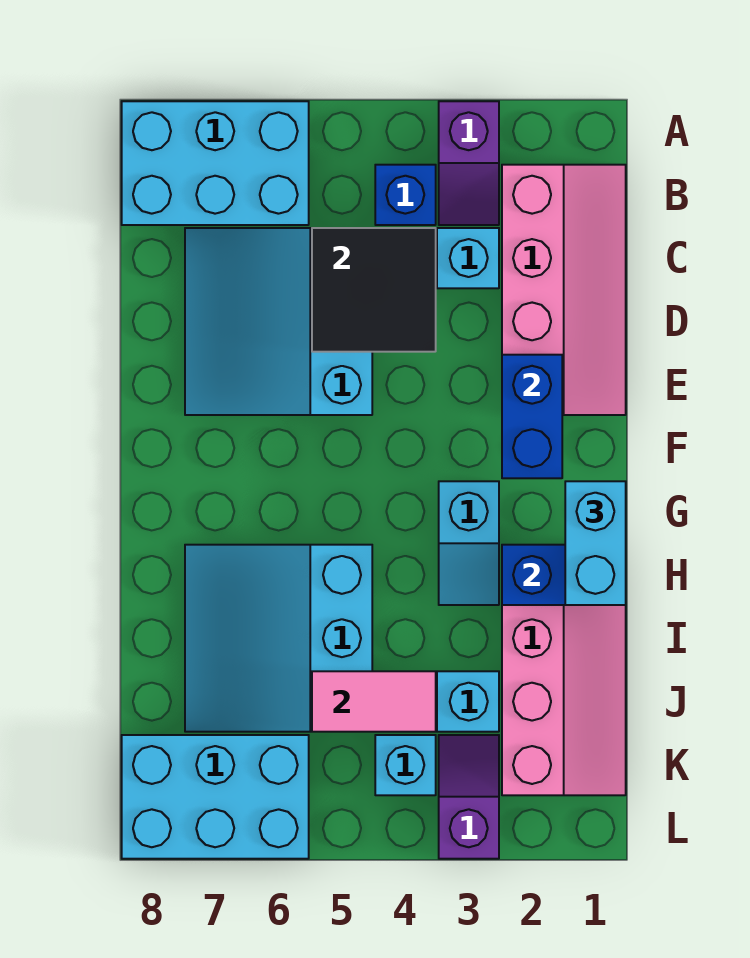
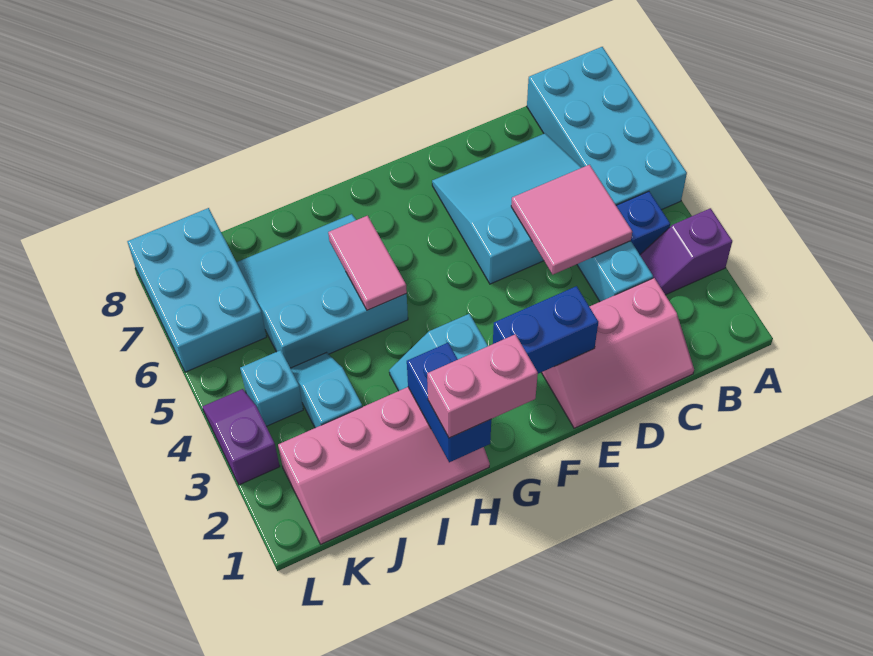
cyan brick A6:B8 level 1 -> cyan brick A5:B8 level 1
pink slope B1:E2 level 1 top 2 -> pink slope C1:E2 level 1 top 2
black tile C4:D5 level 2 -> pink tile C4:D5 level 2
cyan brick G1:H1 level 3 -> pink brick G1:H1 level 3
pink tile J4:J5 level 2 -> pink tile H5:H6 level 2
purple slope K3:L3 level 1 top L -> purple slope L3:L4 level 1 top 3

